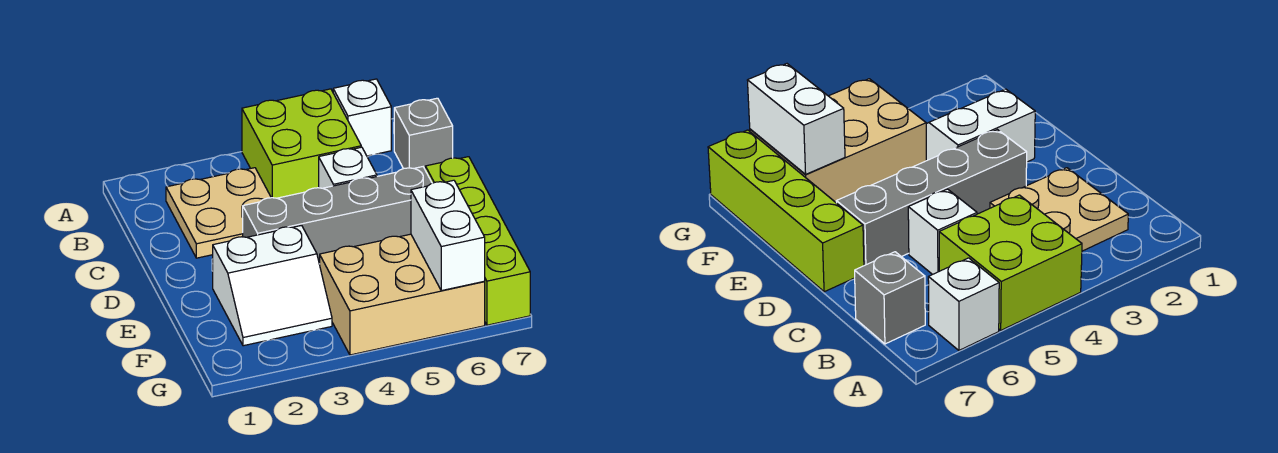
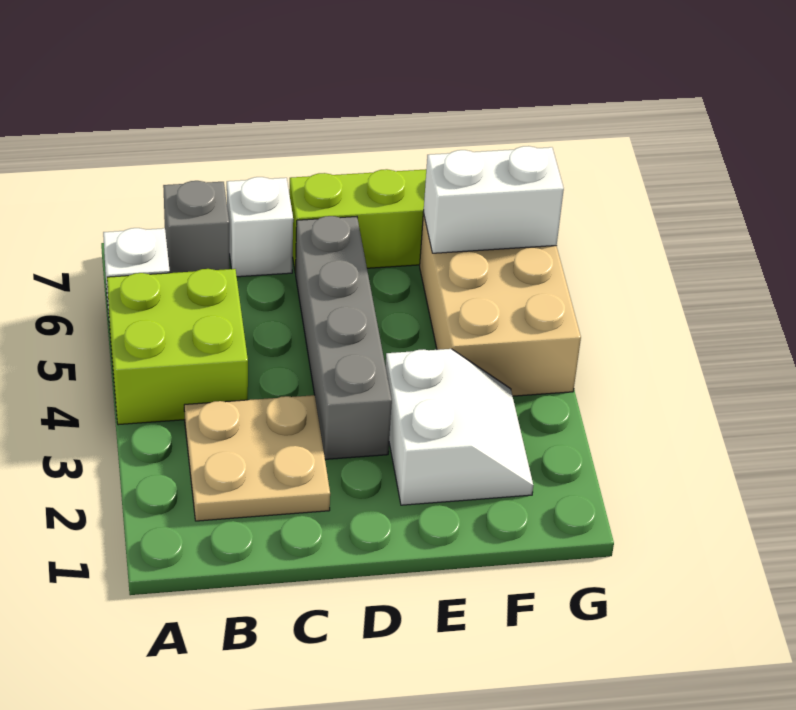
white brick C5 level 1 -> white brick C7 level 1

